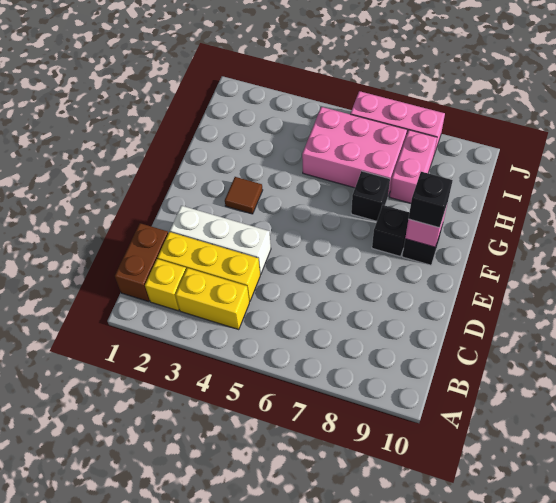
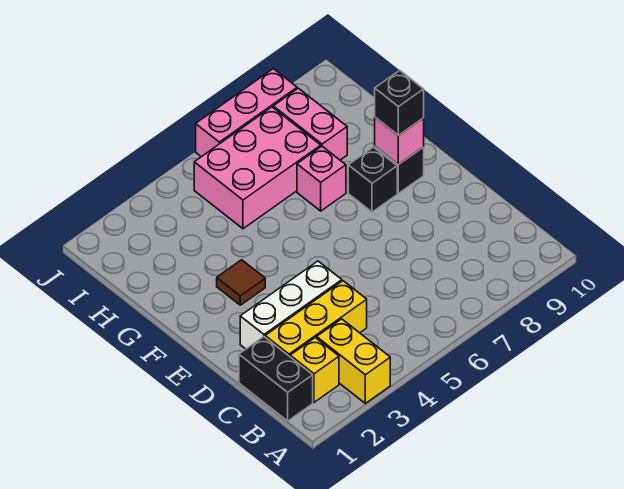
brown brick B1:C1 level 1 -> black brick B1:C1 level 1
yellow brick B3:B4 level 1 -> yellow brick A3:B3 level 1
black brick G7 level 1 -> pink brick G7 level 1

